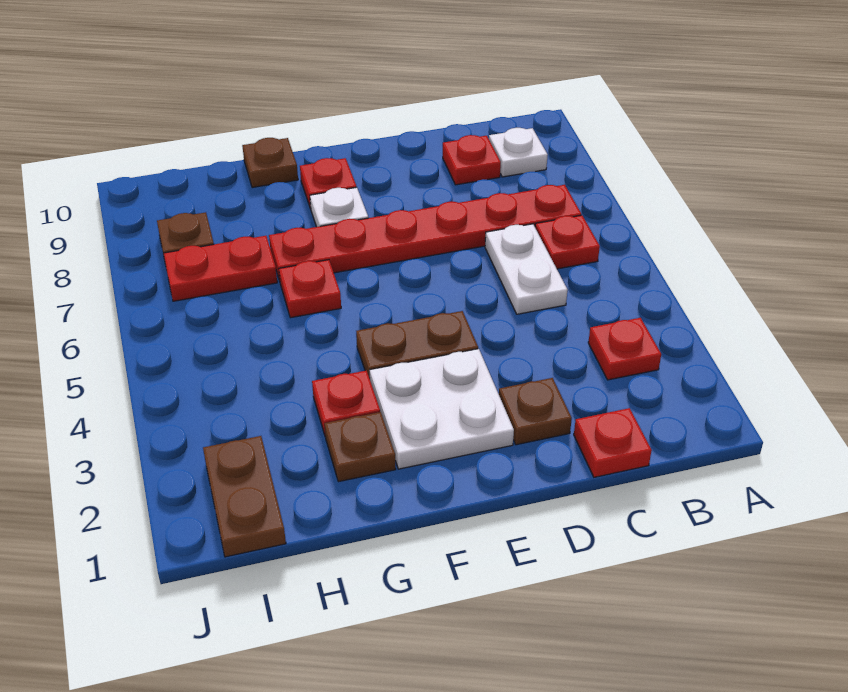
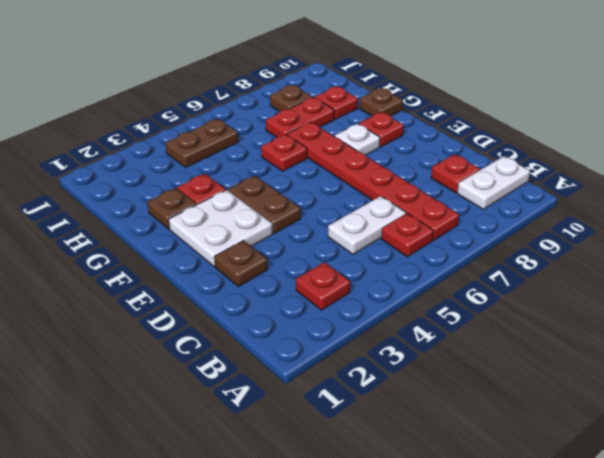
white plate B9 level 1 -> white plate B9:B10 level 1
red plate C1 level 1 -> red plate H9 level 1
red plate H7:I7 level 1 -> red plate H7:H8 level 1
brown plate I1:I2 level 1 -> brown plate I4:I5 level 1

